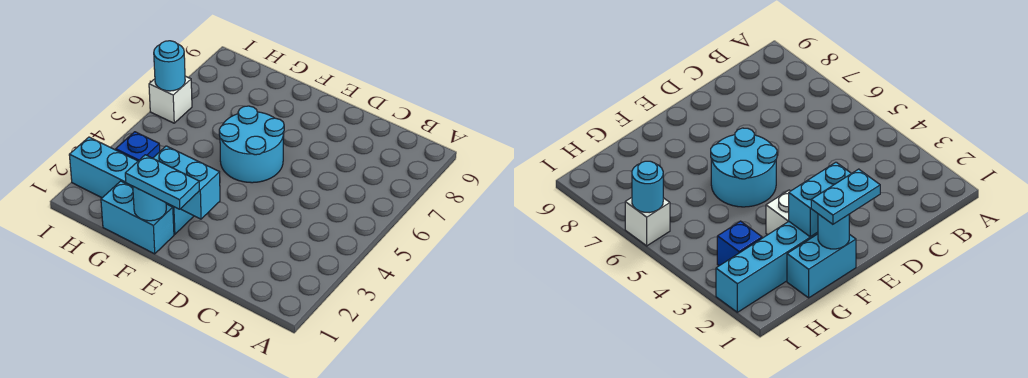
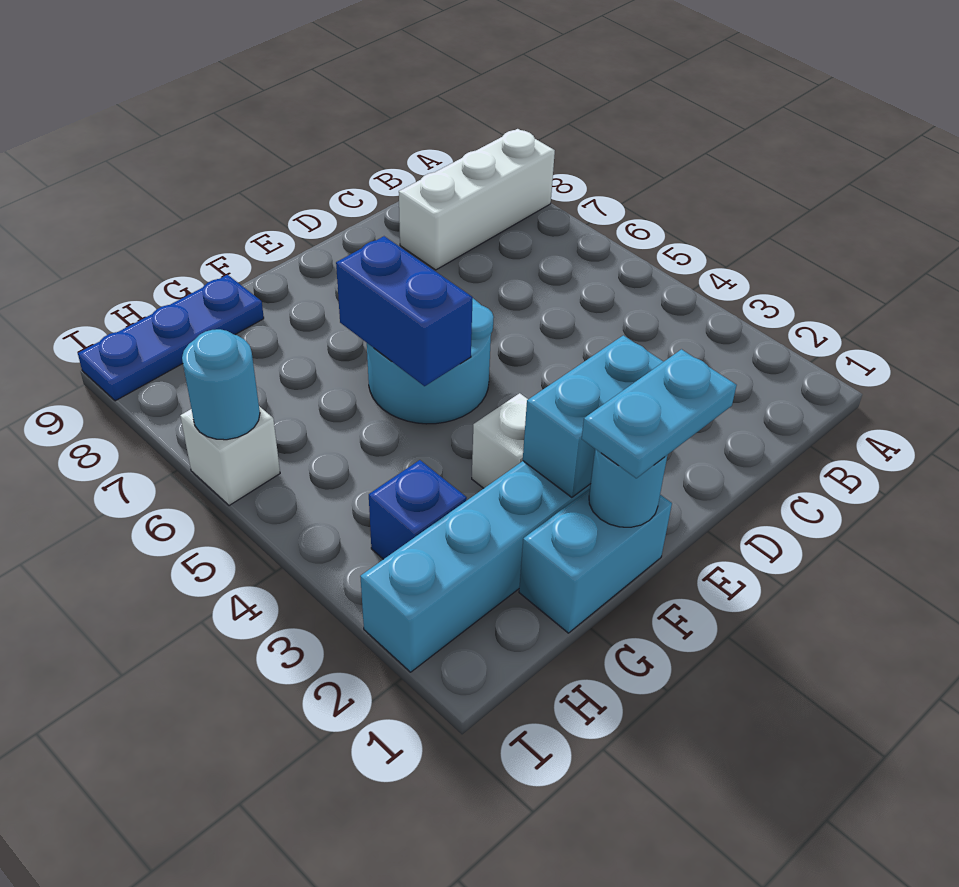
none -> white brick A8:C8 level 1
none -> blue brick F5:F6 level 2
none -> blue plate G9:I9 level 1

